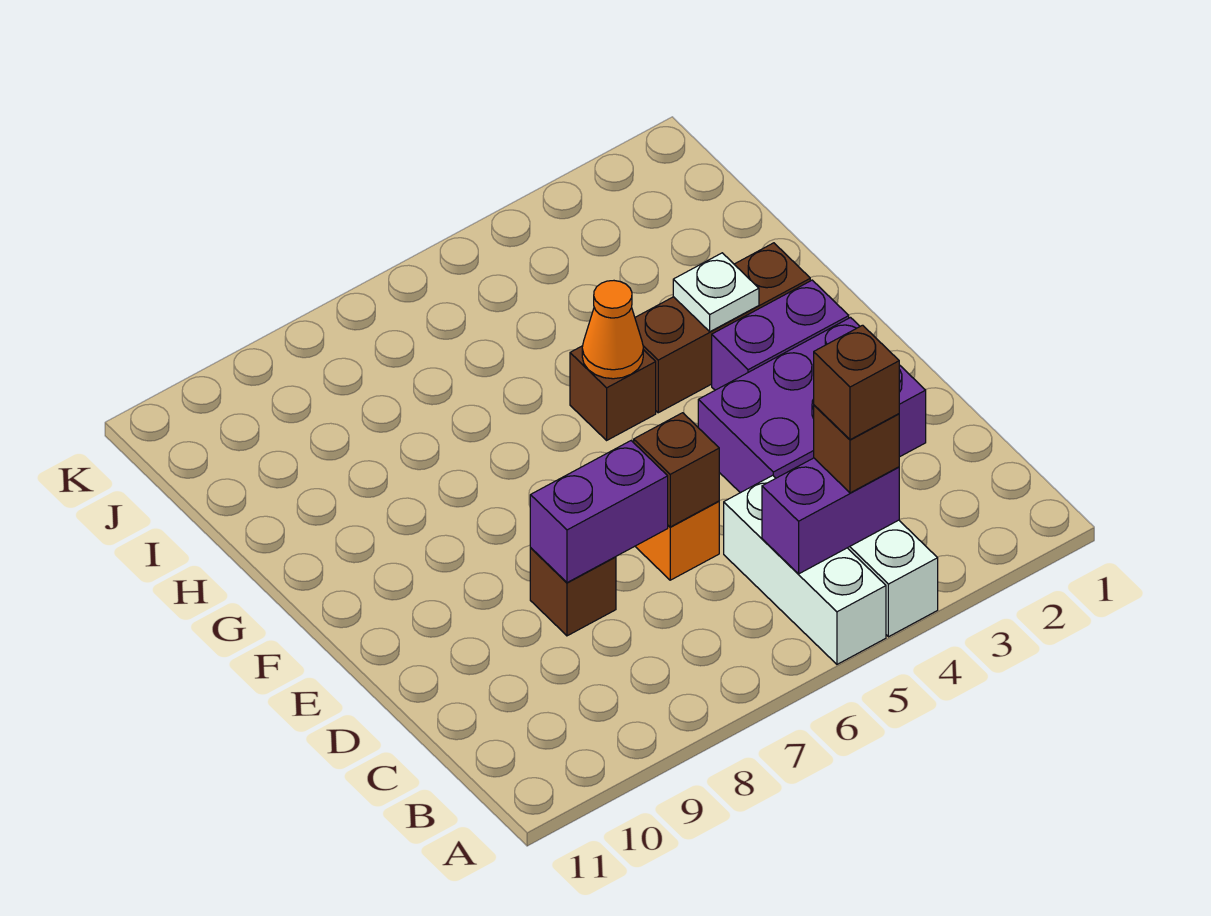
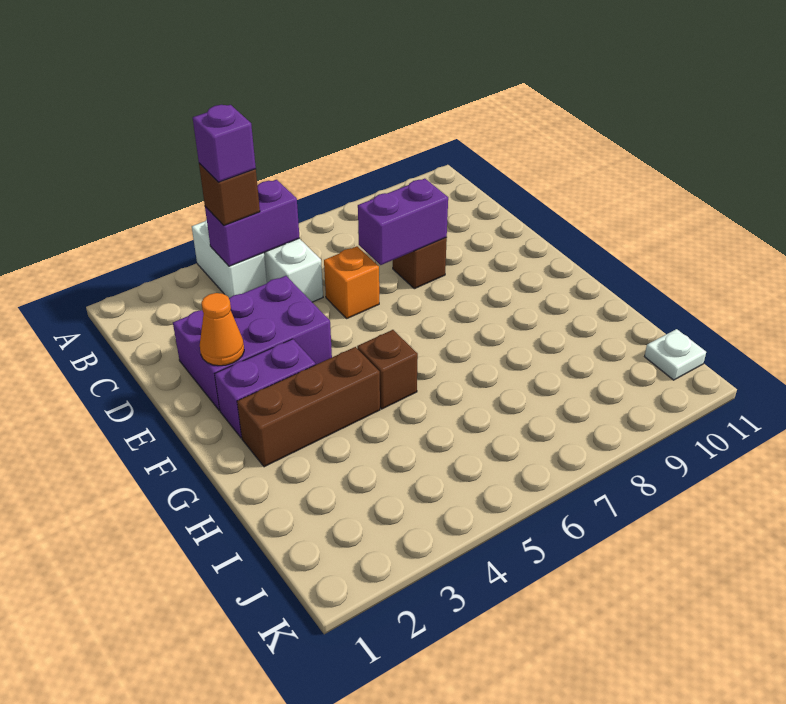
brown brick B4 level 4 -> purple brick B4 level 4
brown brick D6 level 2 -> none
white plate G3 level 2 -> white plate J11 level 1
orange cone G5 level 2 -> orange cone E2 level 2

